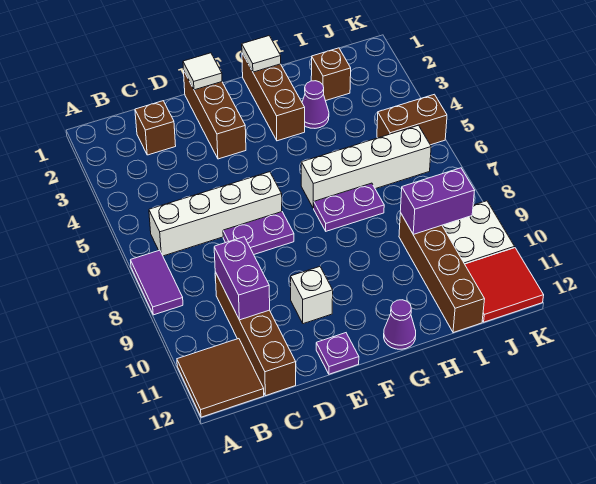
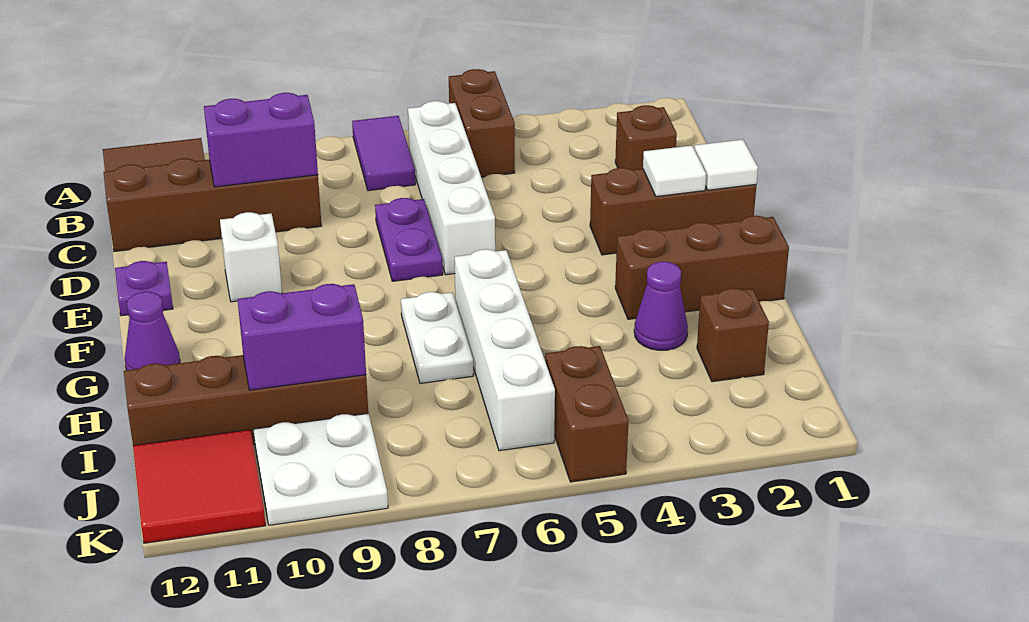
none -> brown brick A5:B5 level 1
purple tile A7:A8 level 1 -> purple tile A7:B7 level 1
white tile G1 level 2 -> white tile E2 level 2
purple plate G7:H7 level 1 -> white plate G7:H7 level 1
purple brick I9:J9 level 2 -> purple brick I9:I10 level 2

